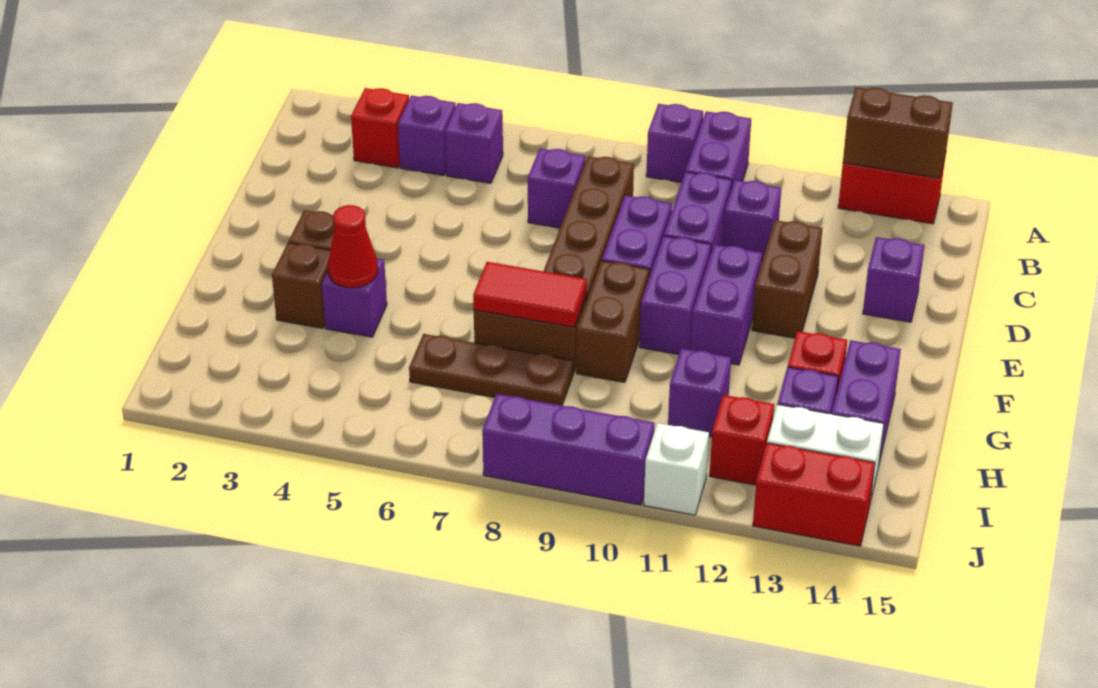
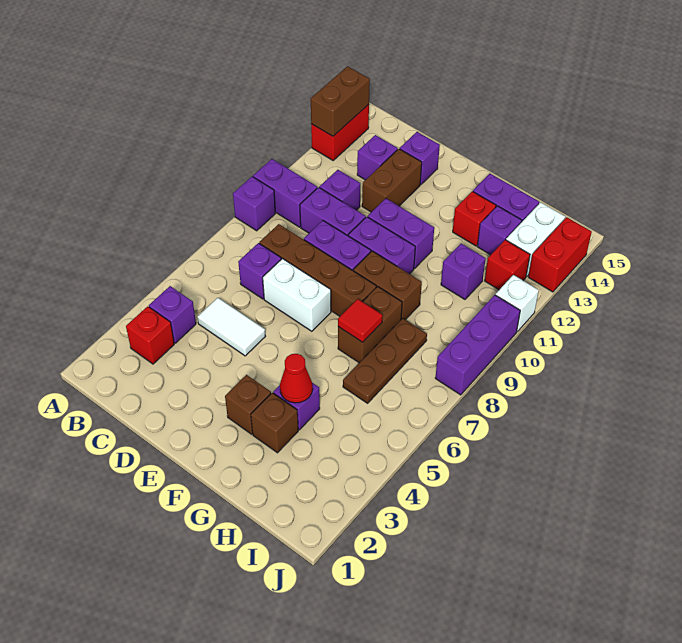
purple brick B5 level 1 -> purple brick C13 level 1
none -> white tile C5:D5 level 1
none -> white brick D7:E7 level 1
brown brick D12:E12 level 1 -> brown brick D12:D13 level 1
red tile G7:G8 level 2 -> red tile G7 level 2

